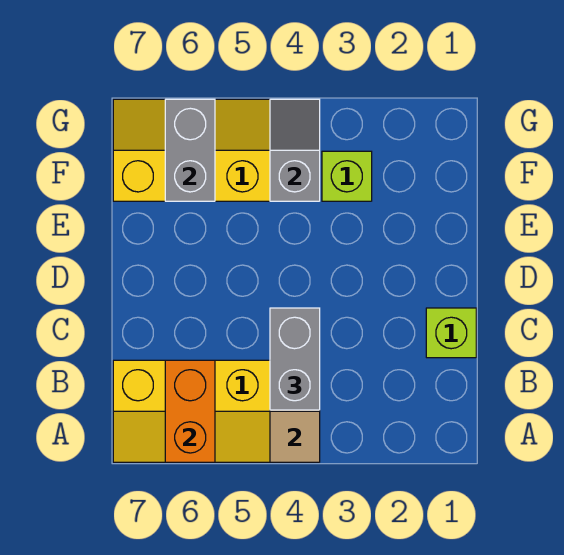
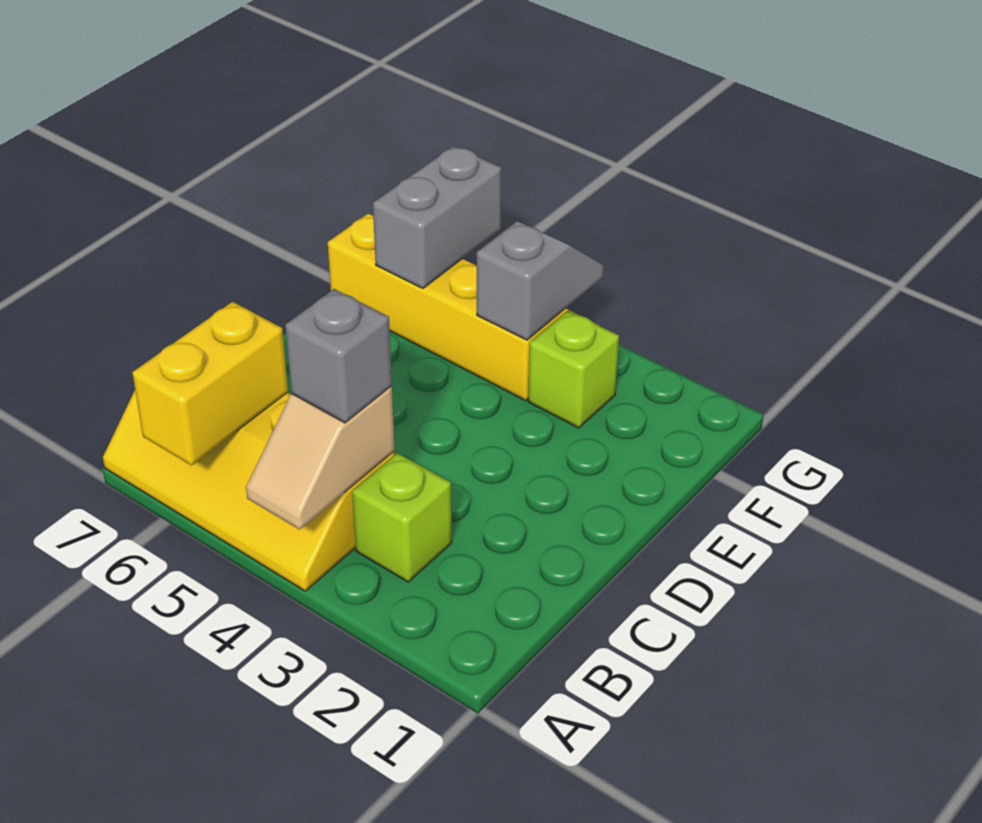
orange brick A6:B6 level 2 -> yellow brick A6:B6 level 2
grey brick B4:C4 level 3 -> grey brick B4 level 3
lime brick C1 level 1 -> lime brick B3 level 1

